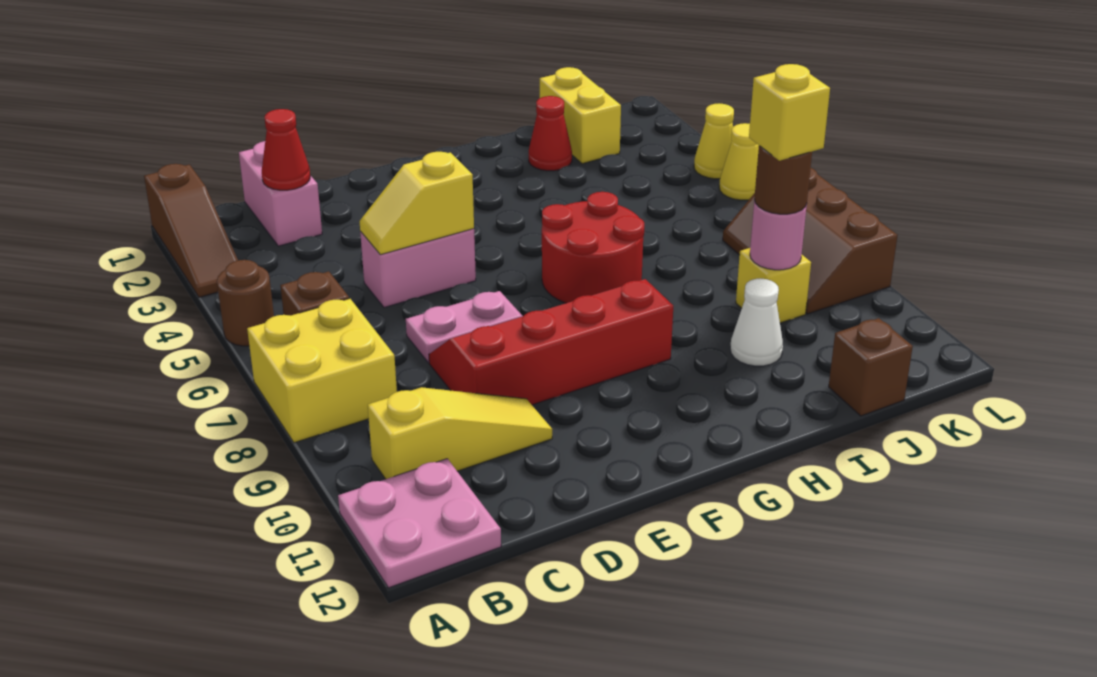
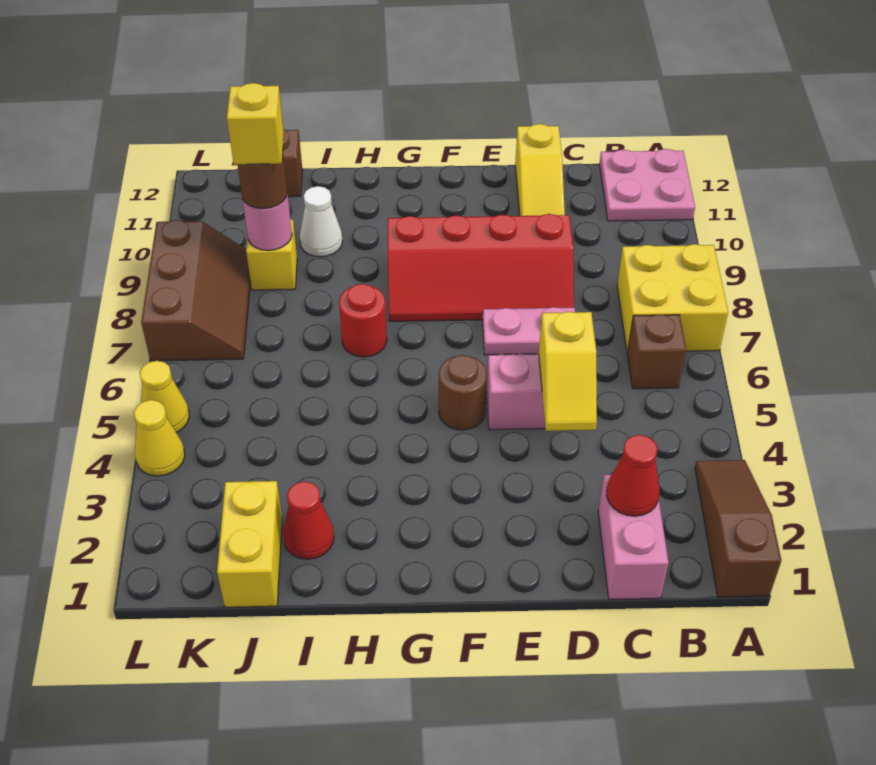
brown round brick A5 level 1 -> brown round brick F5 level 1
yellow slope B10:D10 level 1 top B -> yellow slope D10:D12 level 1 top 12
yellow slope D5:E5 level 2 top E -> yellow slope D4:D5 level 2 top 5
red round brick G6:H7 level 1 -> red round brick H7 level 1

